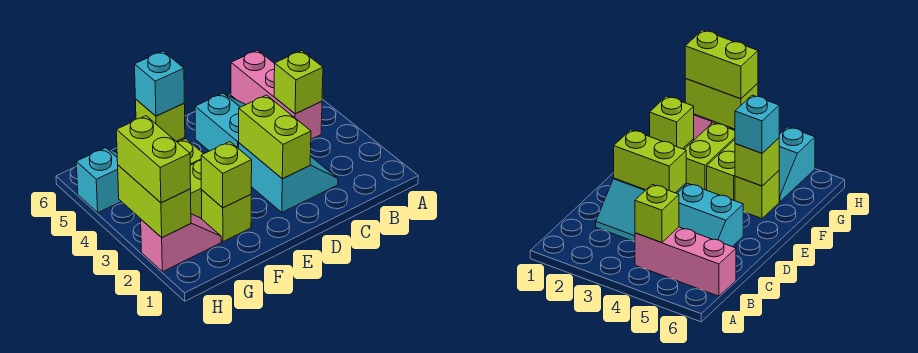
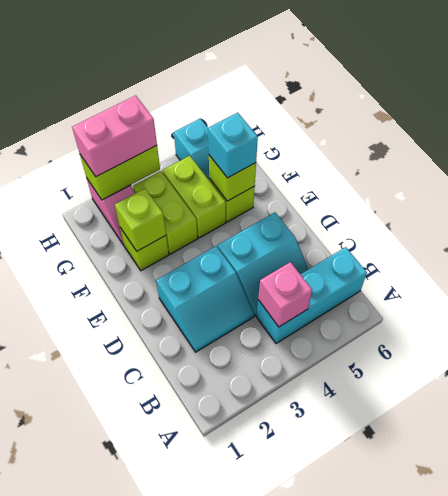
pink brick B4:B6 level 1 -> cyan brick B4:B6 level 1
lime brick B4 level 2 -> pink brick B4 level 2
lime brick D2:D3 level 2 -> none
lime brick H2:H3 level 3 -> pink brick H2:H3 level 3

